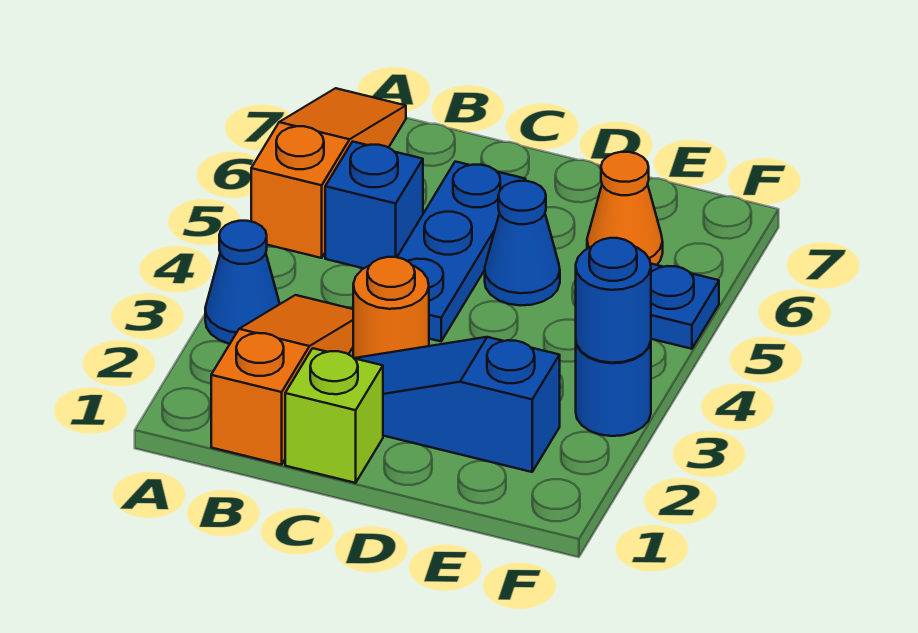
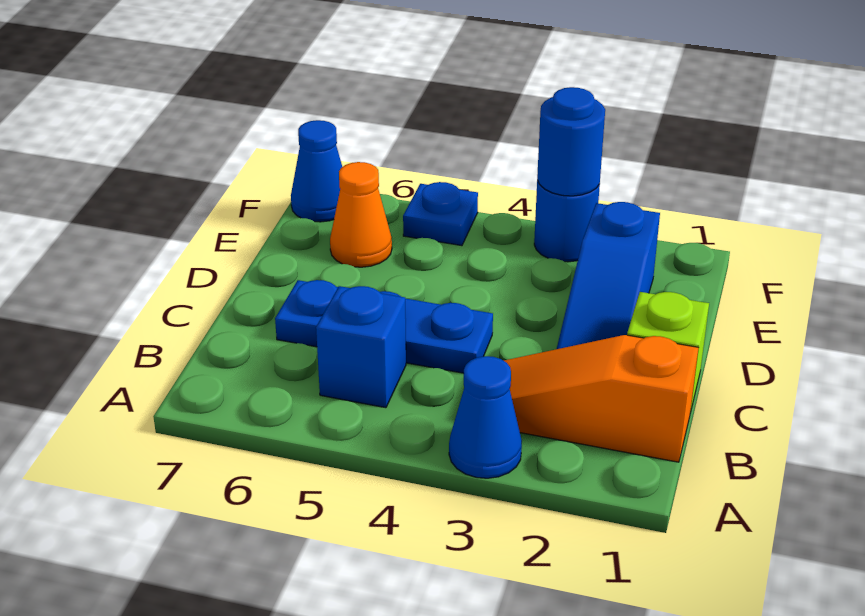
orange slope A5:A7 level 1 top 5 -> none
orange round brick C3 level 1 -> none
blue cone D5 level 1 -> blue cone F7 level 1

